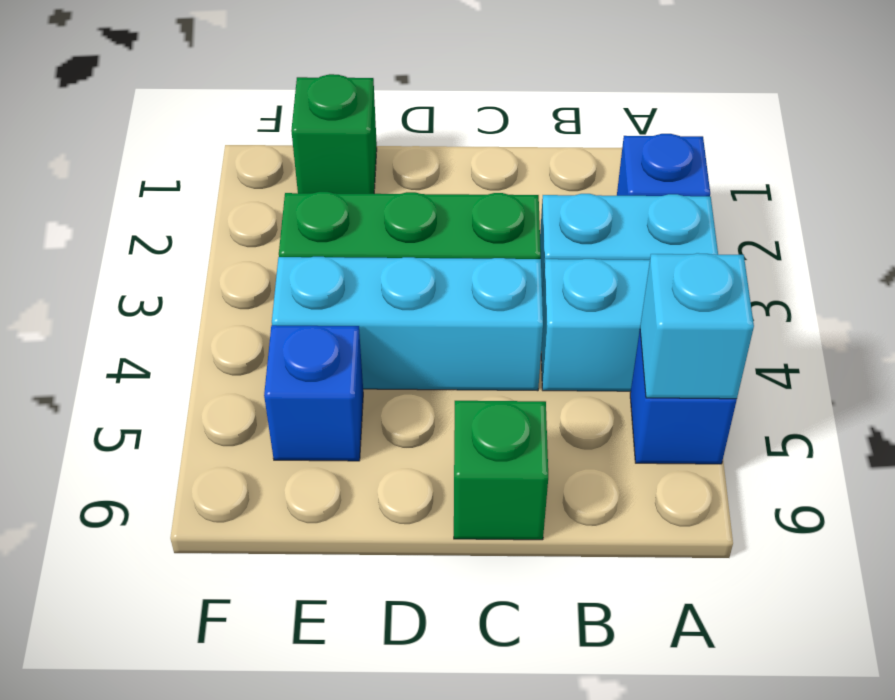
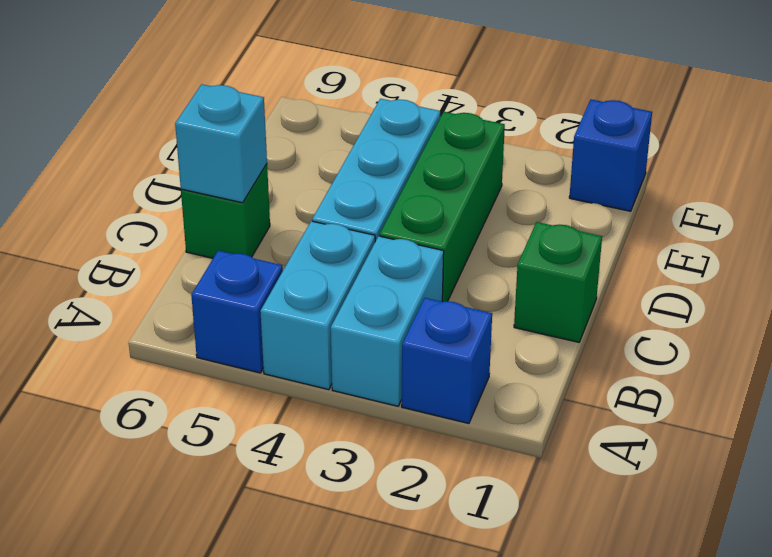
cyan brick A5 level 2 -> cyan brick C6 level 2
green brick E1 level 1 -> green brick C1 level 1
blue brick E5 level 1 -> blue brick F1 level 1

